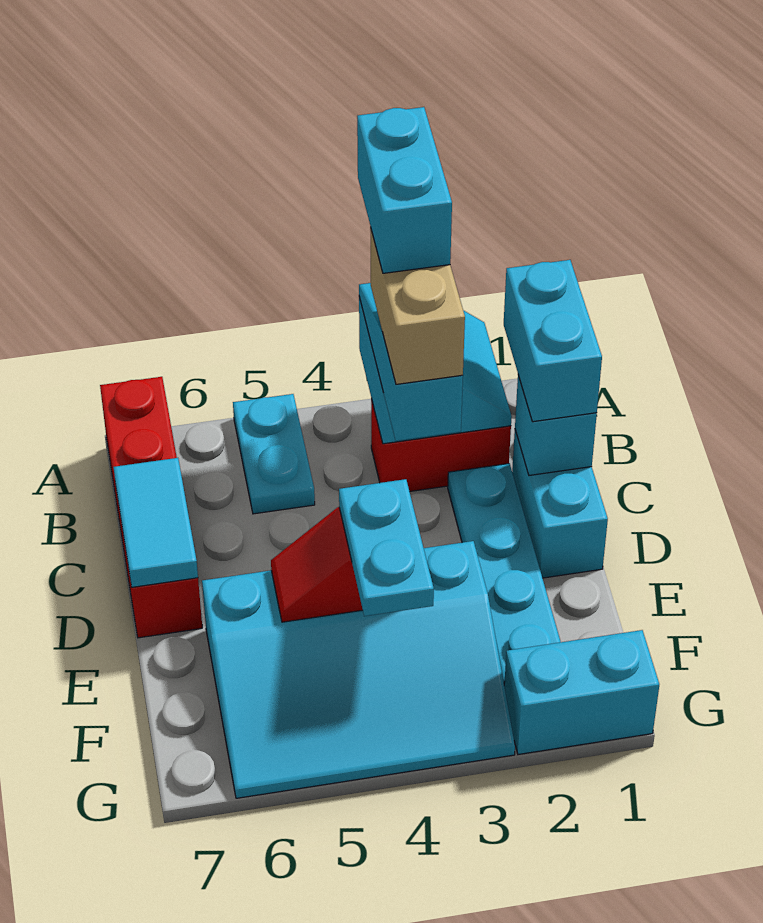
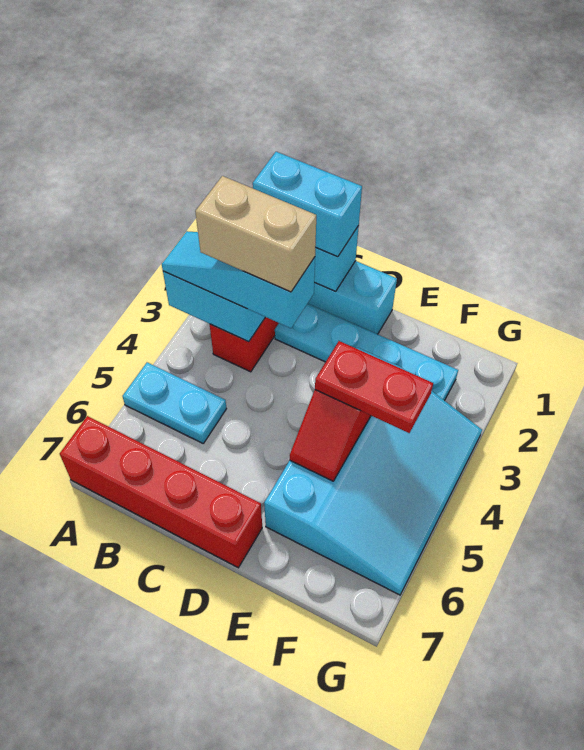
cyan brick A3:B3 level 5 -> none
cyan tile C7:D7 level 2 -> none
cyan plate E4:F4 level 3 -> red plate E4:F4 level 3
cyan brick G1:G2 level 1 -> none

